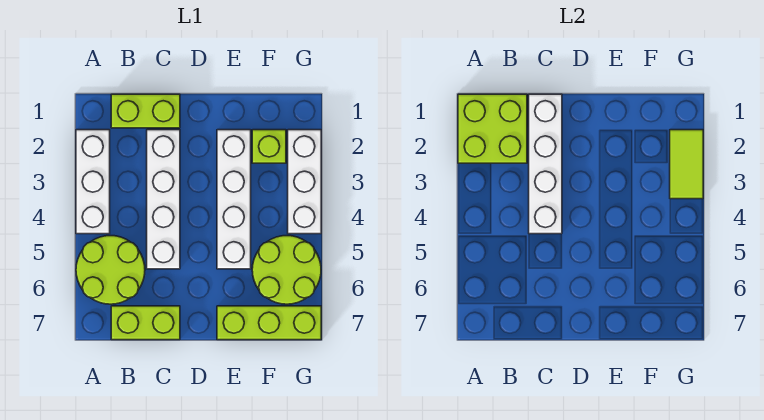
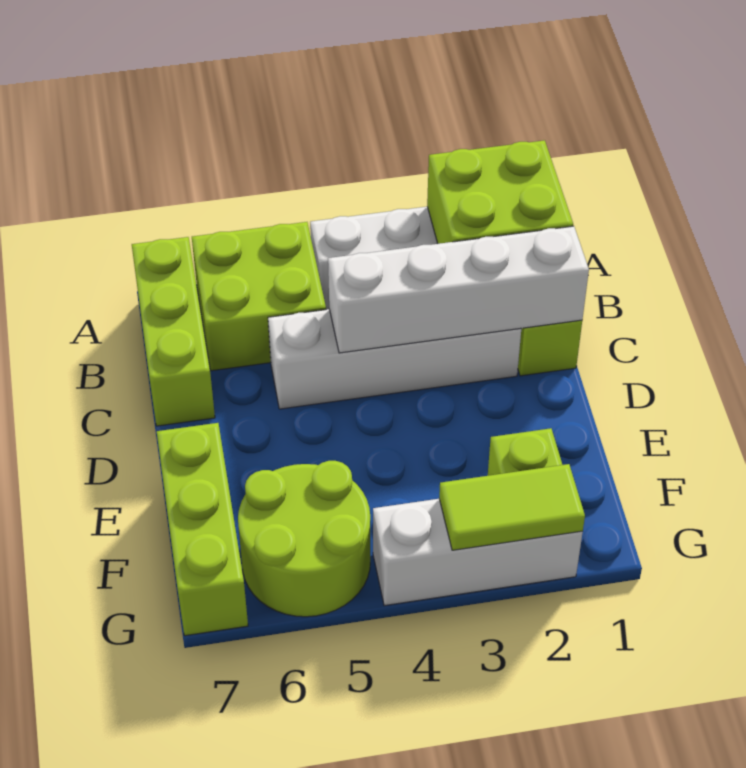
lime round brick A5:B6 level 1 -> lime brick A5:B6 level 1
lime brick B7:C7 level 1 -> lime brick A7:C7 level 1
white brick E2:E5 level 1 -> none

